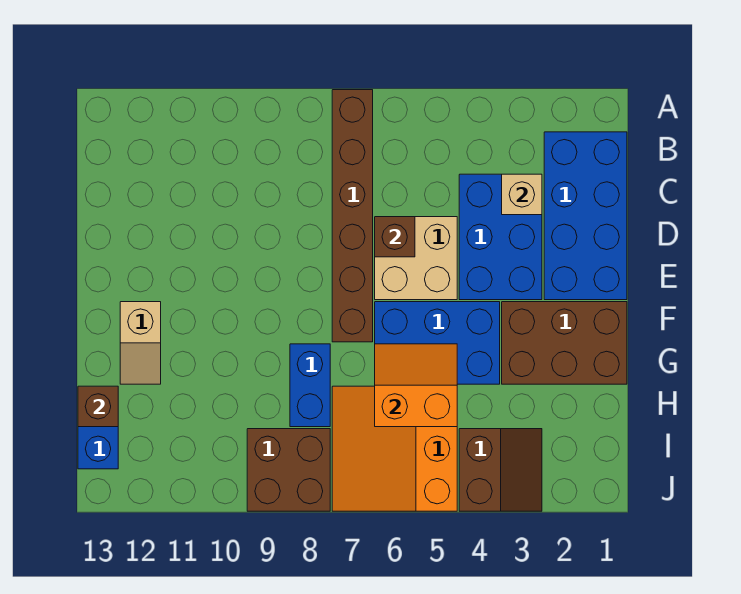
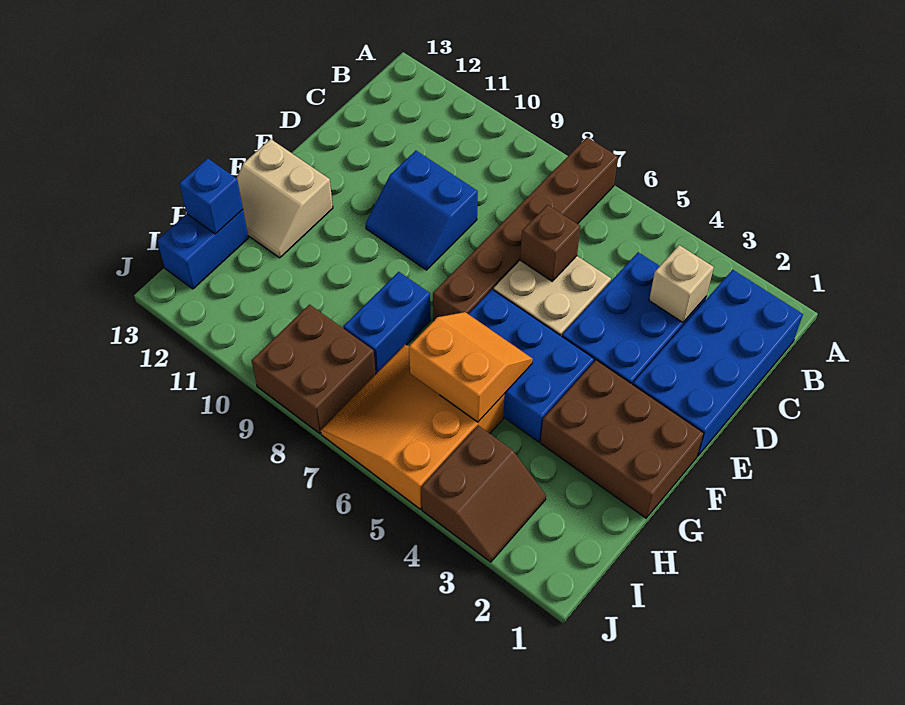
none -> blue slope D9:E10 level 1 top D
tan slope F12:G12 level 1 top F -> tan slope F12:G13 level 1 top F
brown brick H13 level 2 -> blue brick H13 level 2

